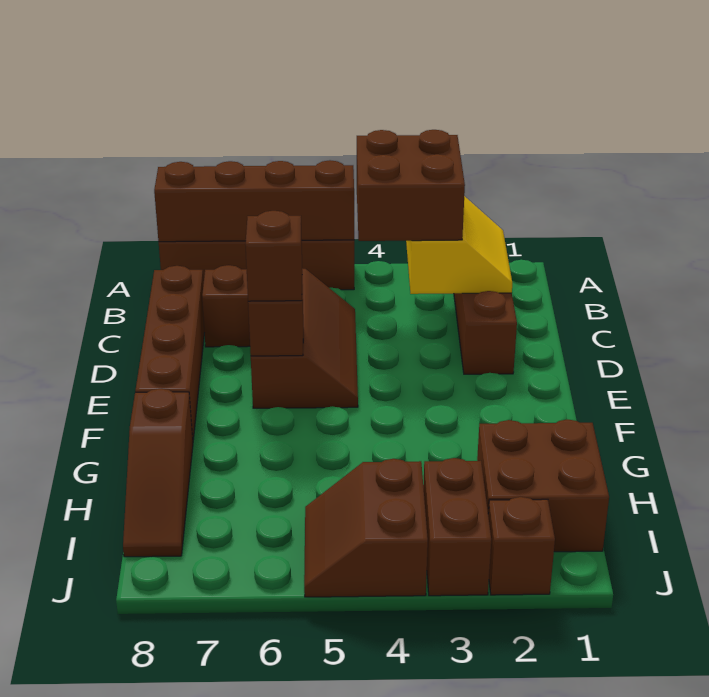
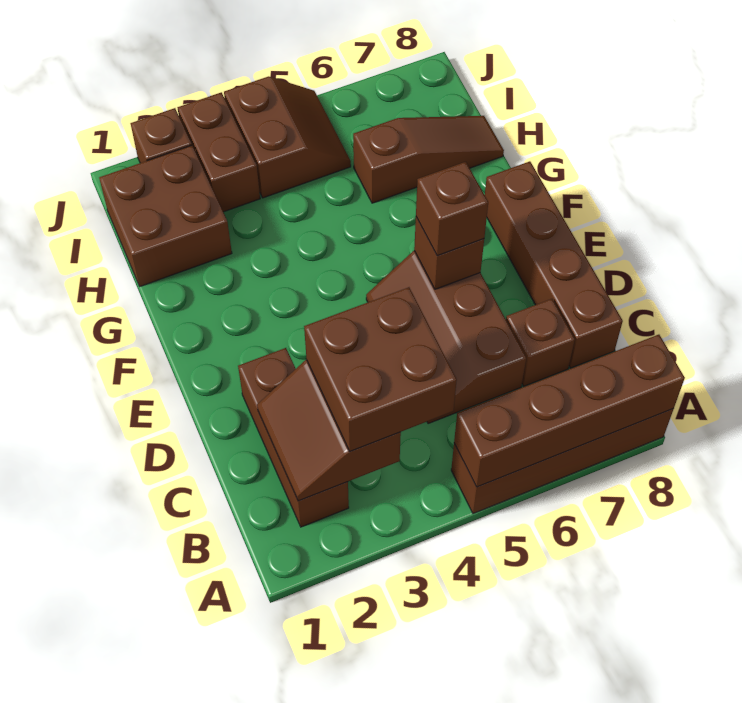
yellow slope B2:C3 level 2 top 3 -> brown slope B2:C3 level 2 top 3
brown slope G8:I8 level 1 top G -> brown slope H6:H8 level 1 top 6

